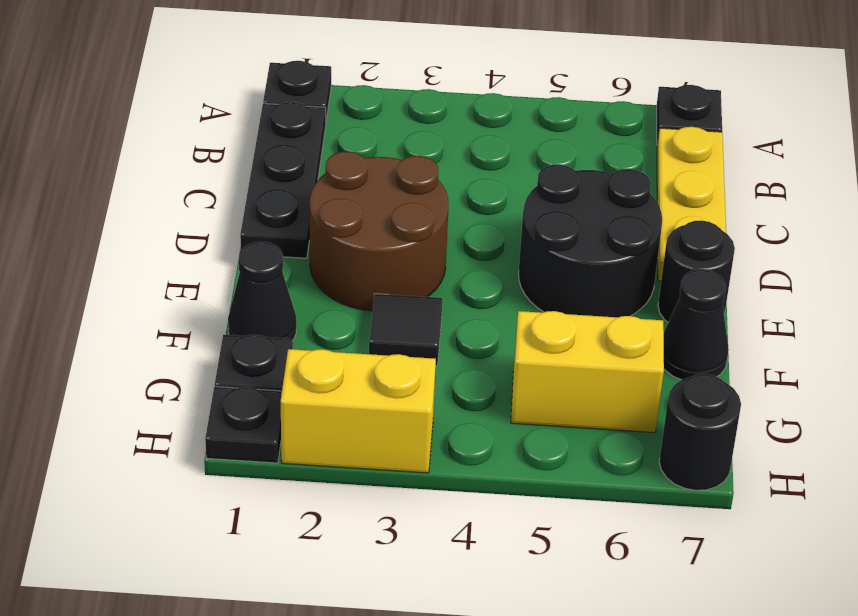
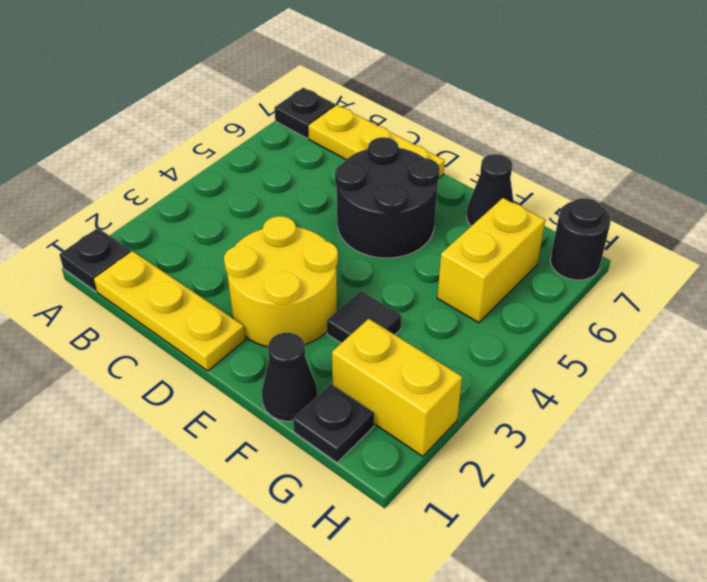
black plate B1:D1 level 1 -> yellow plate B1:D1 level 1
brown round brick D2:E3 level 1 -> yellow round brick D2:E3 level 1
black round brick E7 level 1 -> none
black plate H1 level 1 -> none
yellow brick H2:H3 level 1 -> yellow brick G2:H2 level 1

